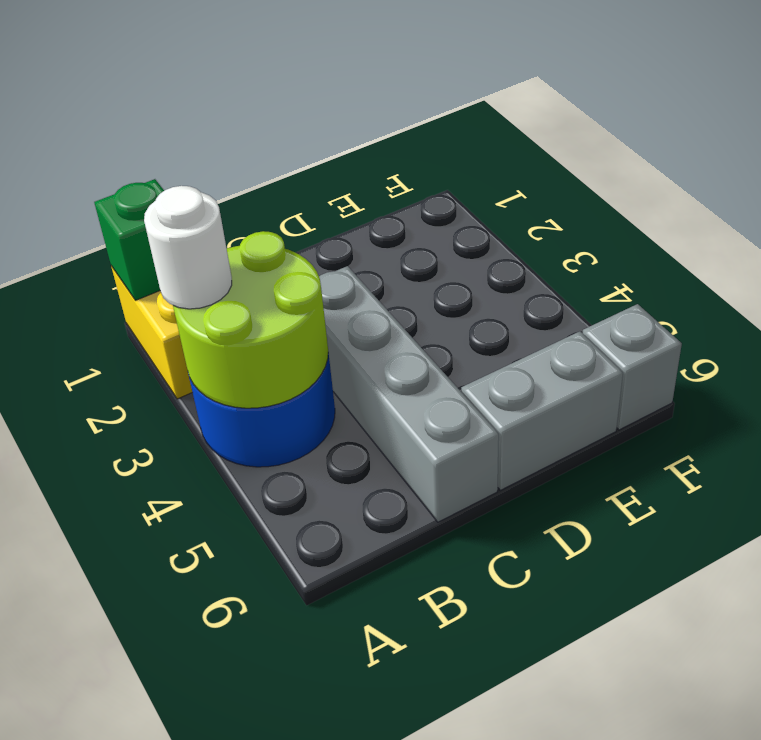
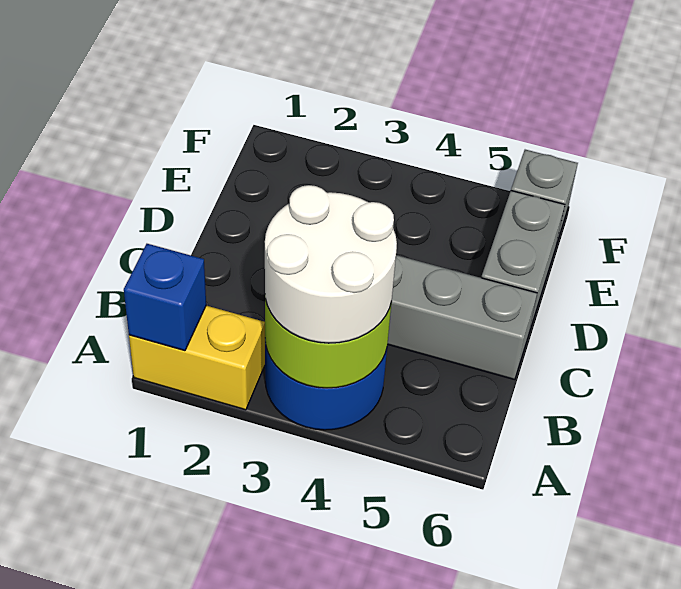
green brick A1 level 2 -> blue brick A1 level 2
white round brick A3 level 3 -> white round brick A3:B4 level 3

